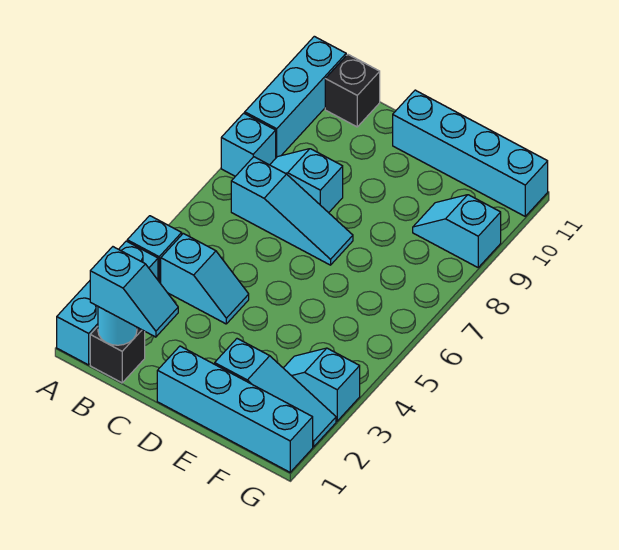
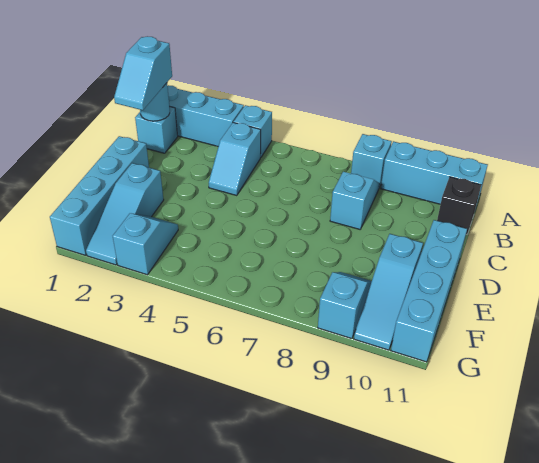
black brick B1 level 1 -> cyan brick B1 level 1
cyan slope B7:D7 level 1 top B -> cyan slope E10:G10 level 1 top E

